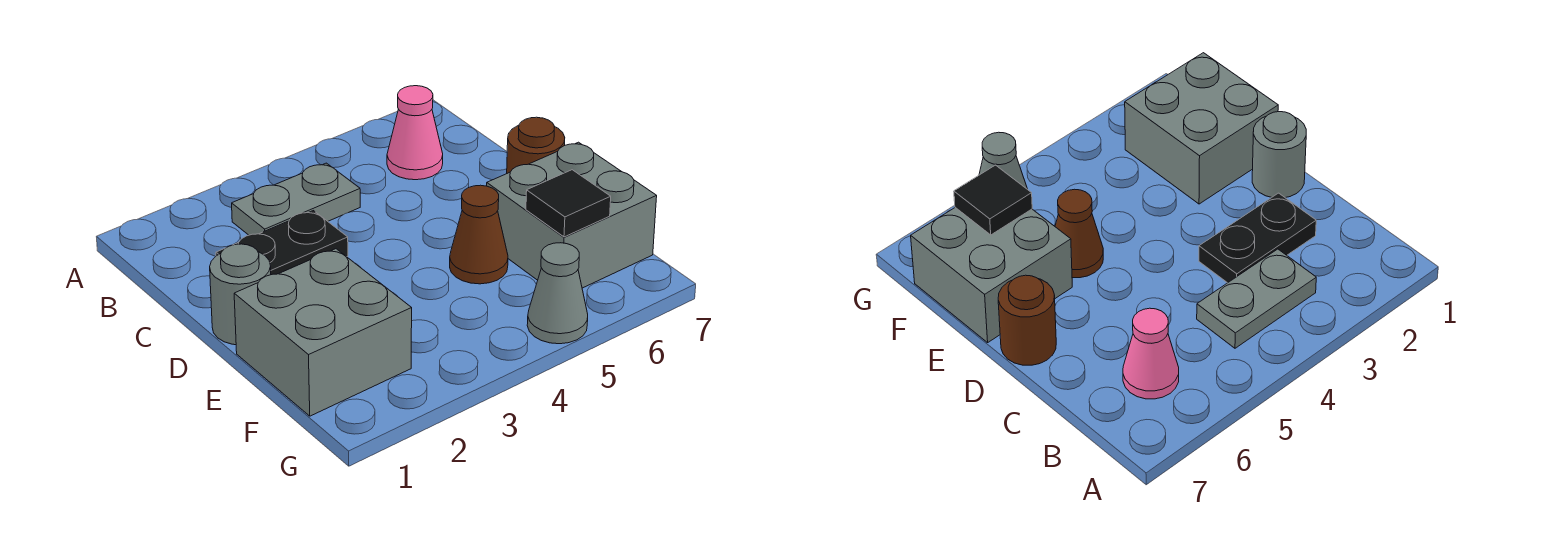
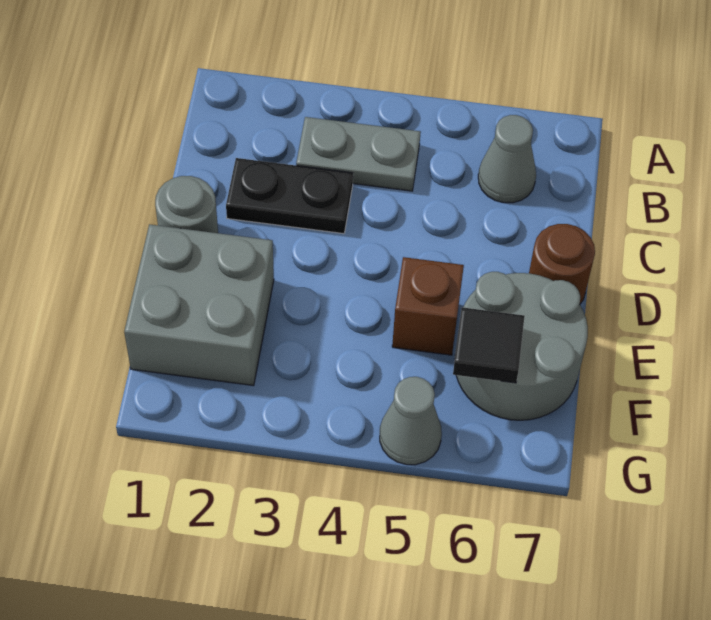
pink cone B6 level 1 -> grey cone B6 level 1
brown cone E5 level 1 -> brown brick E5 level 1
grey brick E6:F7 level 1 -> grey round brick E6:F7 level 1

